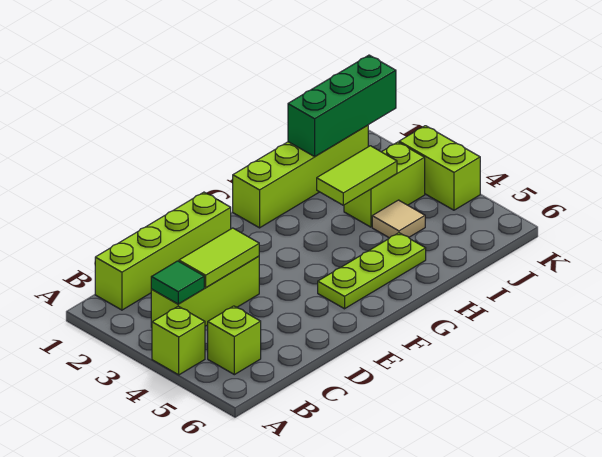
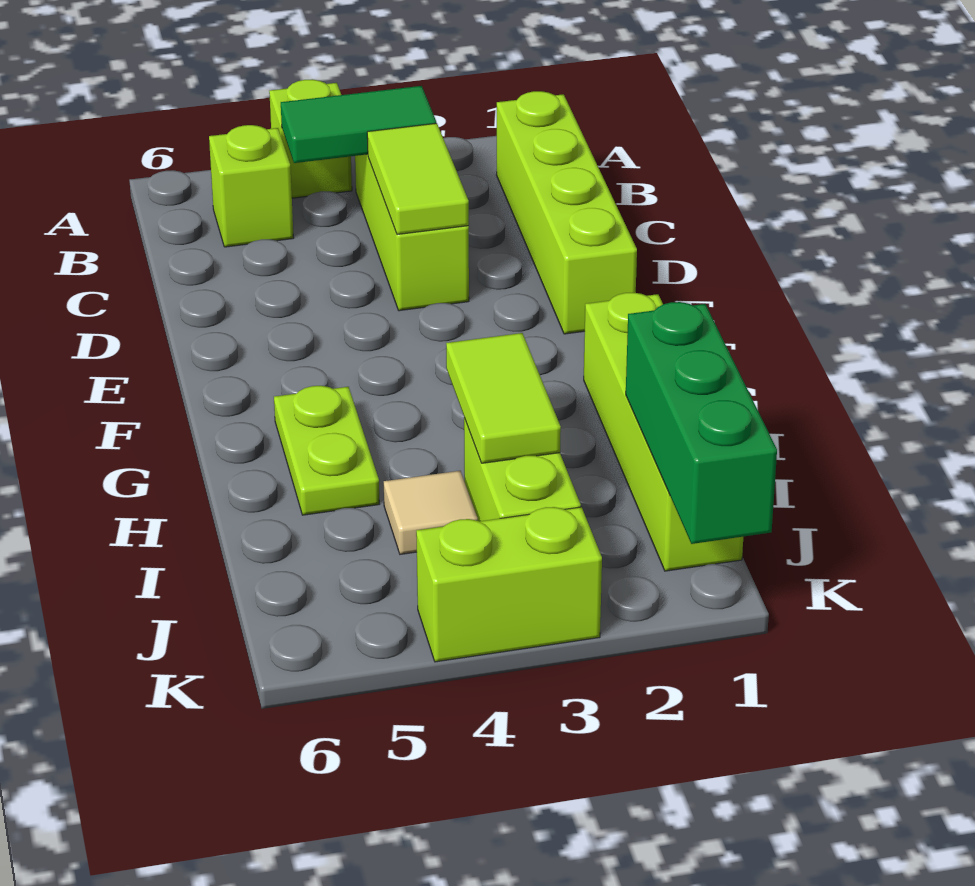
green tile B3 level 2 -> green tile B3:B4 level 2
lime plate F5:H5 level 1 -> lime plate G5:H5 level 1

